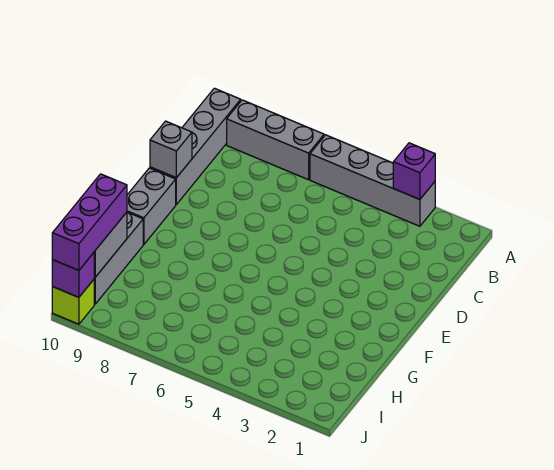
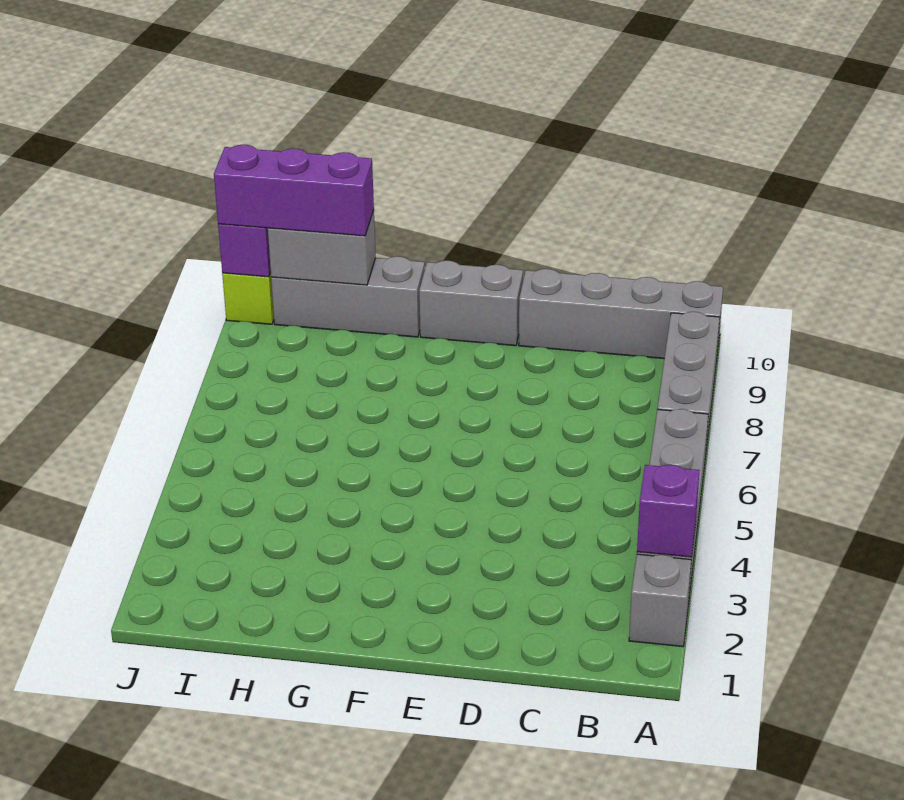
grey brick D10 level 2 -> grey brick A2 level 1

